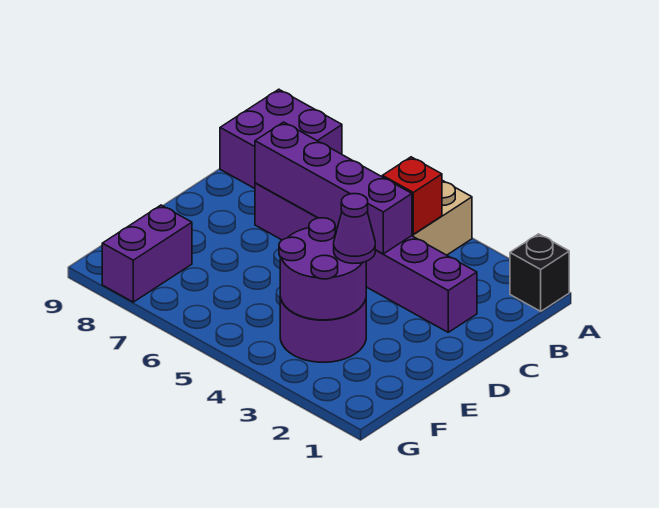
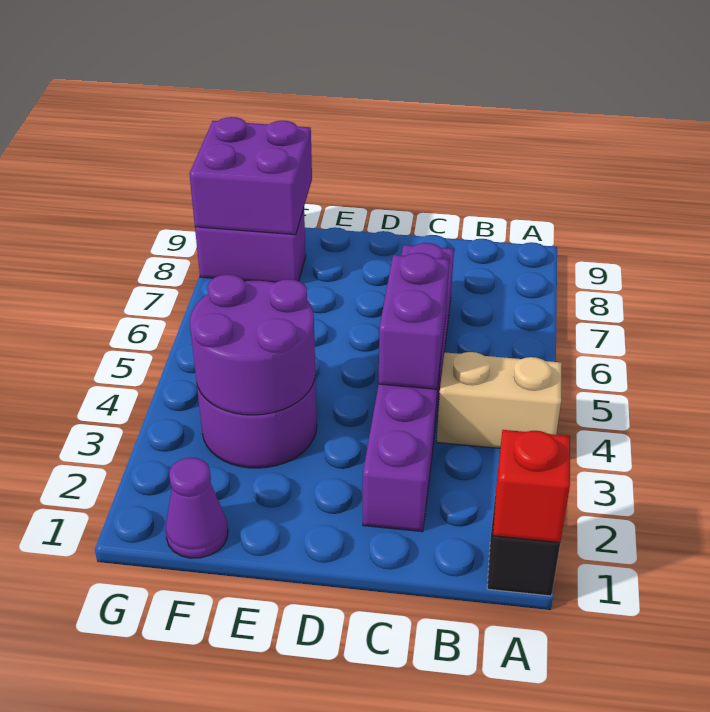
purple brick A8:B9 level 1 -> purple brick F8:G9 level 2
red brick B4 level 2 -> red brick A1 level 2
purple brick C4:C7 level 2 -> purple brick C4:C5 level 2
purple cone E3 level 3 -> purple cone F1 level 1

